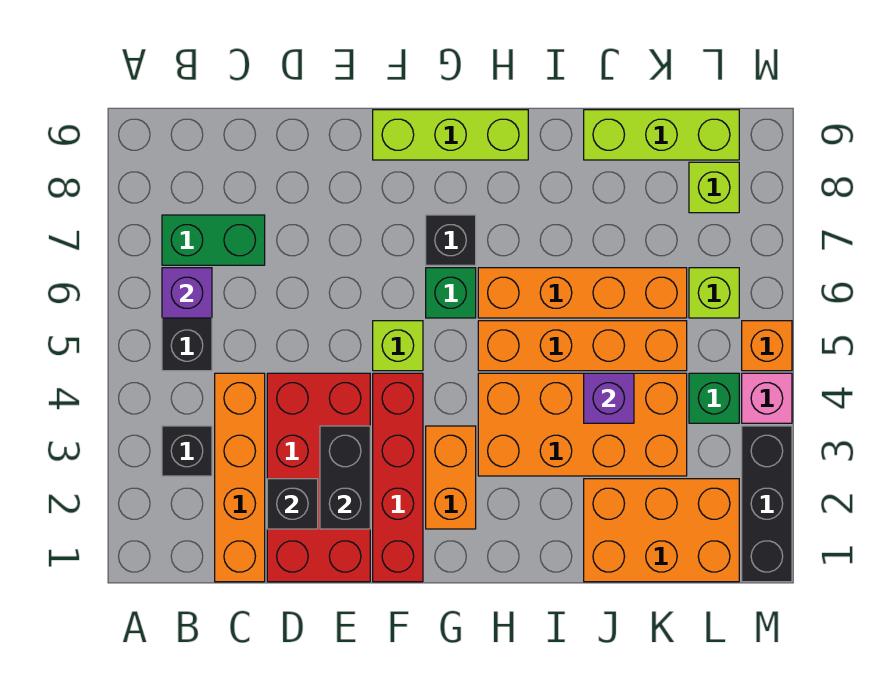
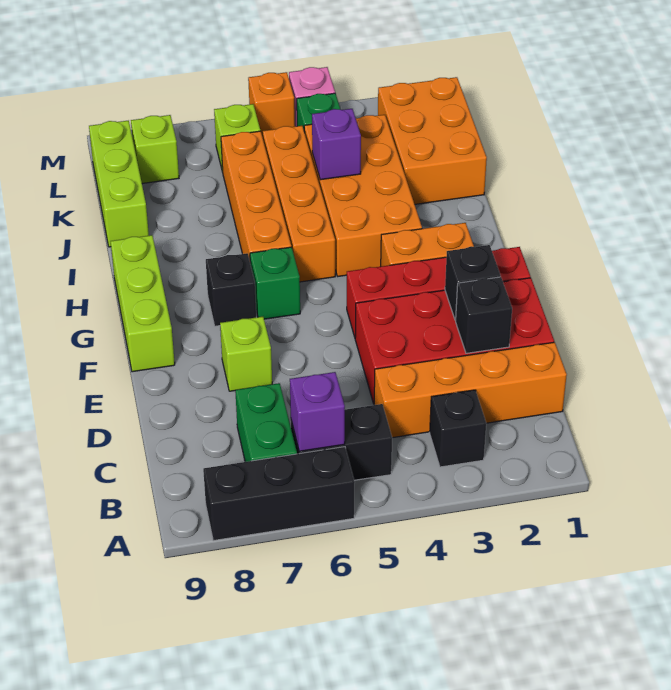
black brick E2:E3 level 2 -> black brick E2 level 2
lime brick F5 level 1 -> lime brick E7 level 1
black brick M1:M3 level 1 -> black brick A6:A8 level 1

